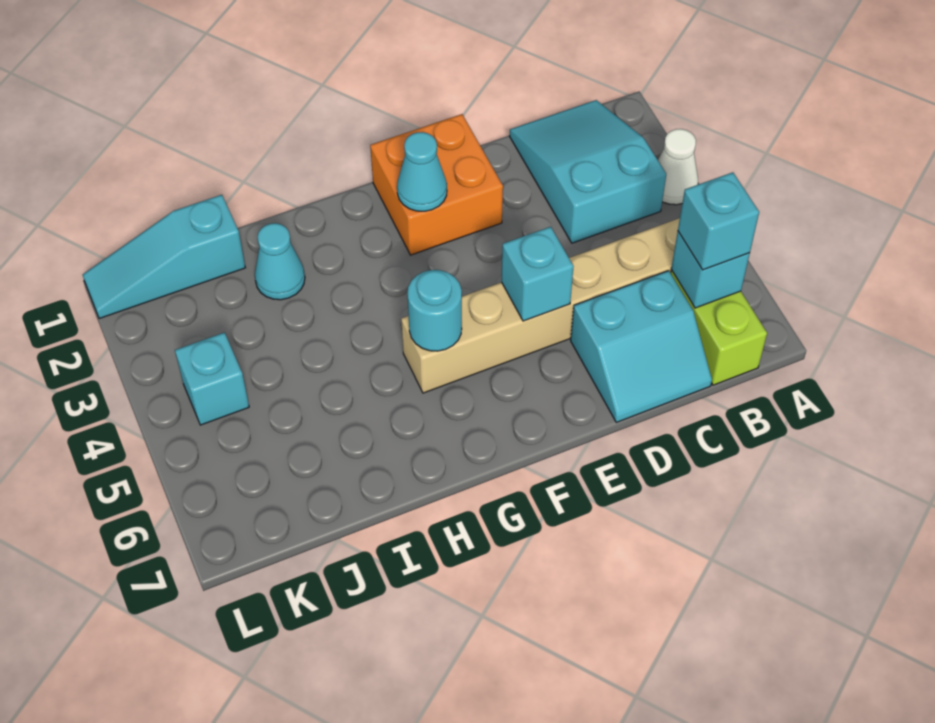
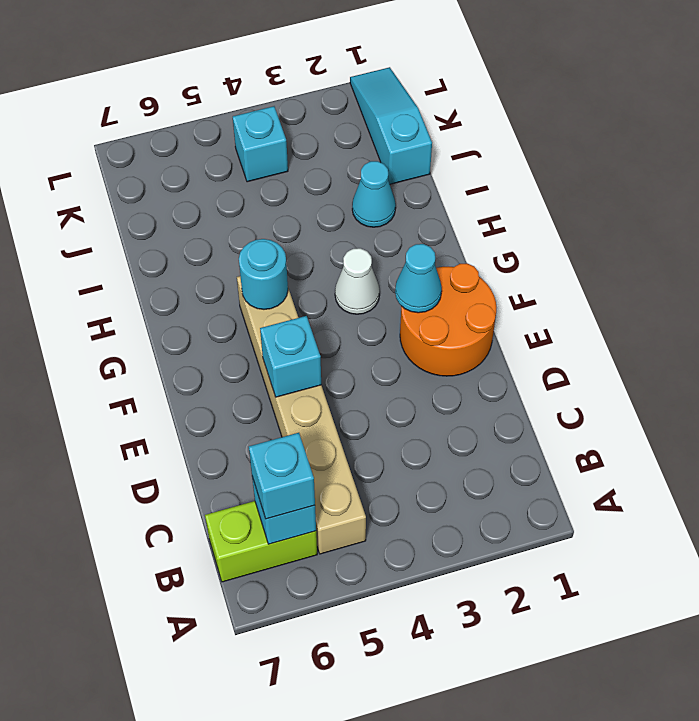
white cone A3 level 1 -> white cone G3 level 1
cyan slope B1:C3 level 1 top 3 -> none
cyan slope C6:D7 level 1 top 6 -> none
orange brick E1:F2 level 1 -> orange round brick E1:F2 level 1

